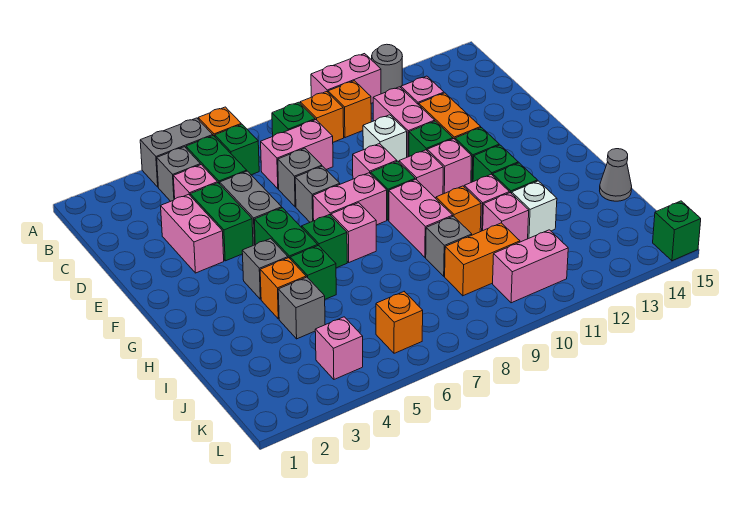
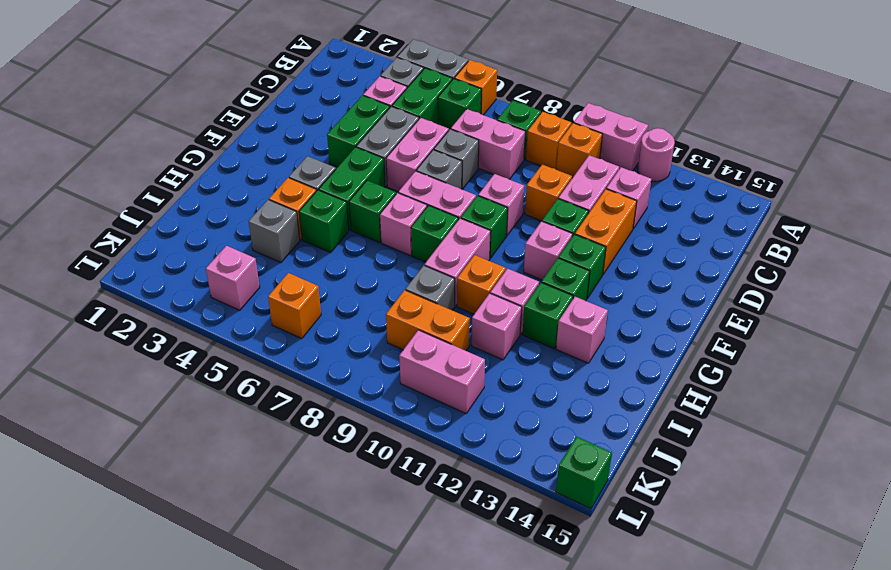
grey round brick A12 level 1 -> pink round brick A12 level 1
pink brick D3:E3 level 1 -> pink brick D6:E6 level 1
white brick D10 level 1 -> orange brick D10 level 1
pink brick F10 level 1 -> pink brick H13 level 1
none -> green brick G8 level 1
white brick I12 level 1 -> none
grey cone I15 level 1 -> none

